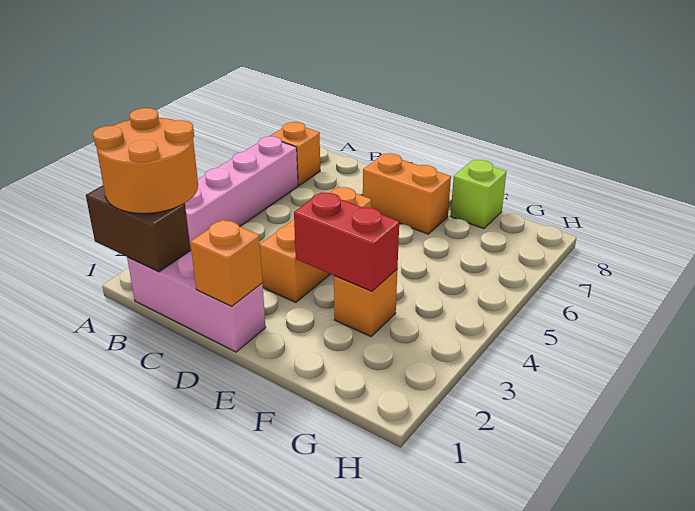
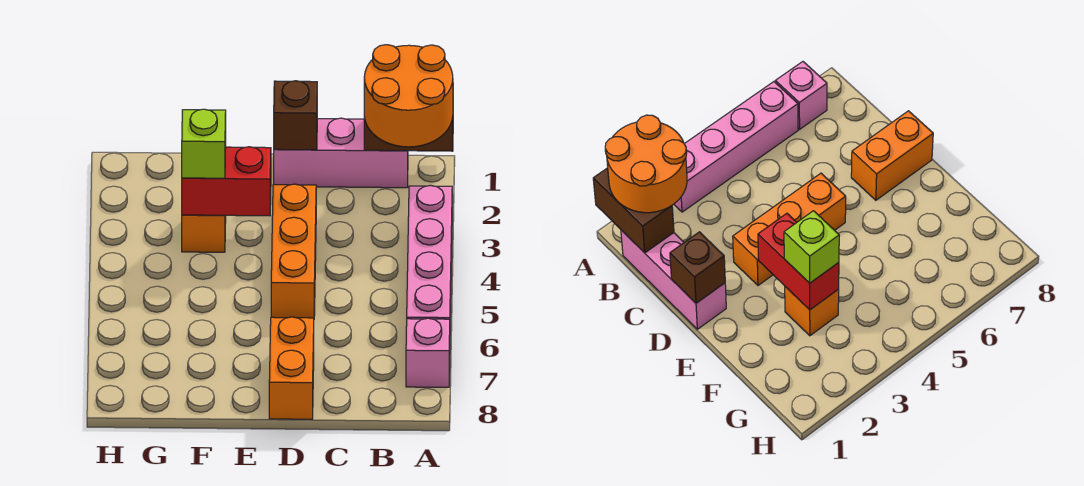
orange brick A7 level 1 -> pink brick A7 level 1
orange brick D1 level 2 -> brown brick D1 level 2
orange brick D7:E7 level 1 -> orange brick D7:D8 level 1
lime brick F8 level 1 -> lime brick F3 level 3

